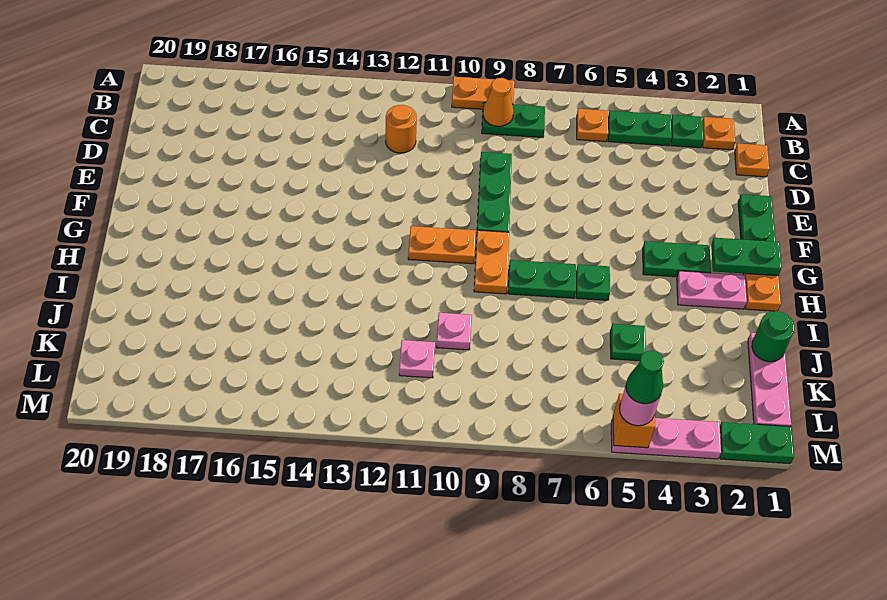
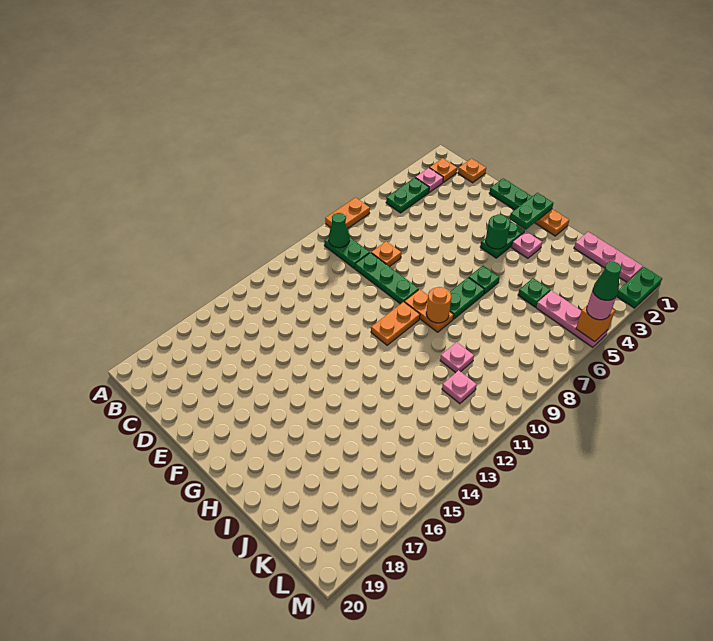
orange plate A9:A10 level 1 -> orange plate A7:A8 level 1
green plate B3 level 1 -> pink plate B3 level 1
orange plate B6 level 1 -> orange plate D8 level 1
green plate B8:B9 level 1 -> green plate B9:C9 level 1
orange cone B9 level 2 -> green cone B9 level 2
orange round brick C12 level 1 -> orange round brick H9 level 2
pink plate H2:H3 level 1 -> pink plate H3 level 1
green round brick J1 level 2 -> green round brick G4 level 2
pink plate M3:M5 level 1 -> pink plate K5:M5 level 1

